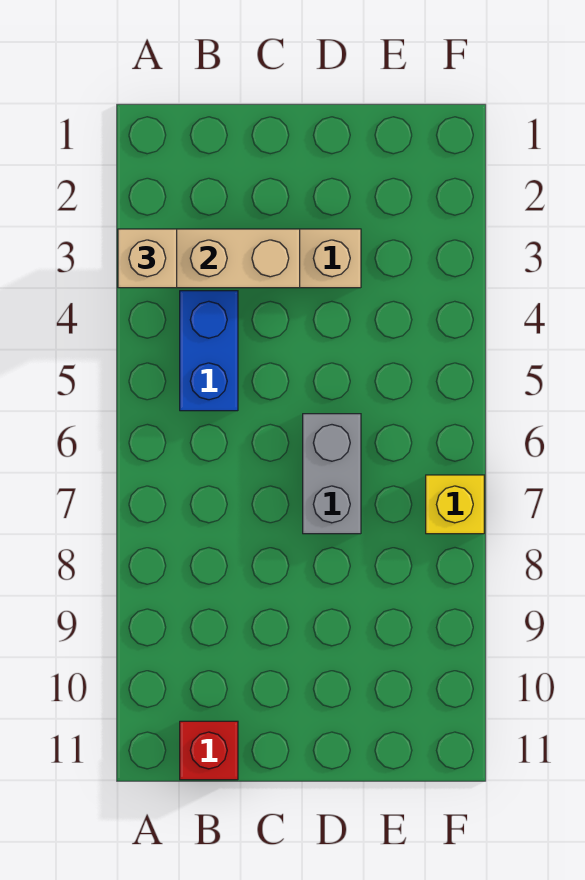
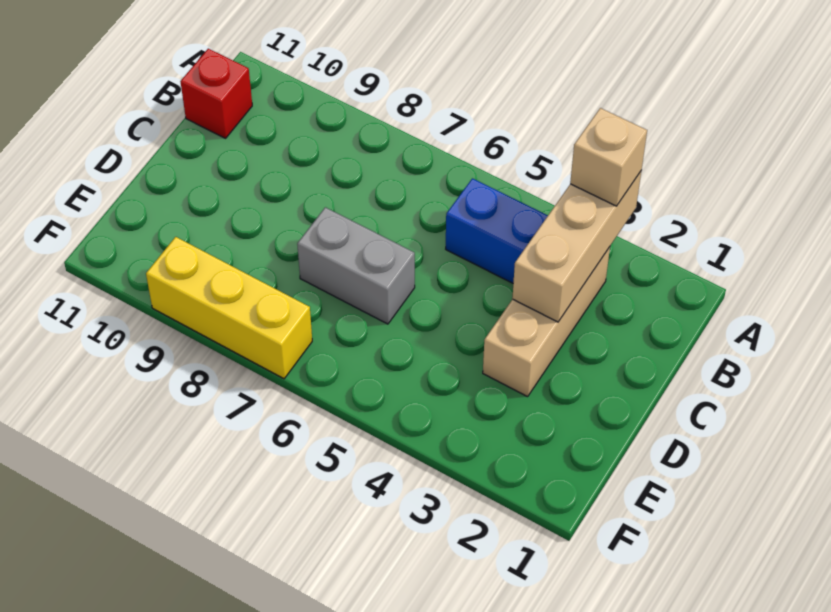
yellow brick F7 level 1 -> yellow brick F7:F9 level 1

